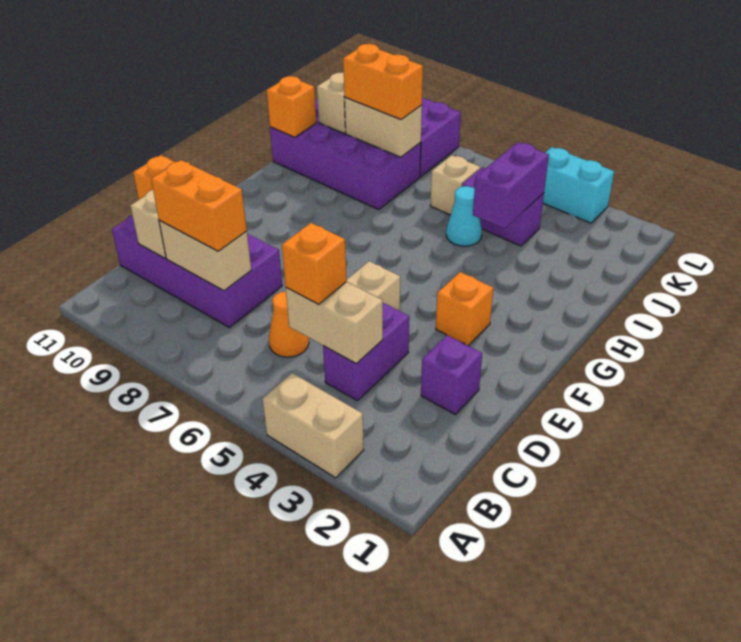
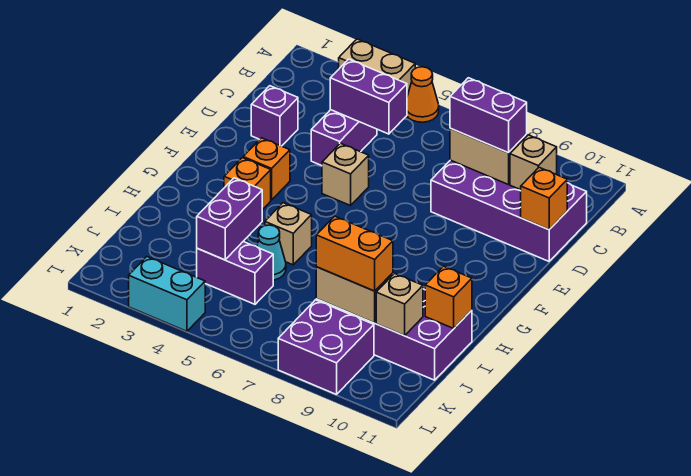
tan brick C4:C5 level 2 -> purple brick C4:C5 level 2
orange brick C5 level 3 -> orange brick G3 level 1
orange cone C6 level 1 -> orange cone A5 level 1
orange brick C8:C9 level 3 -> purple brick C8:C9 level 3
tan brick J6 level 1 -> tan brick H5 level 1

